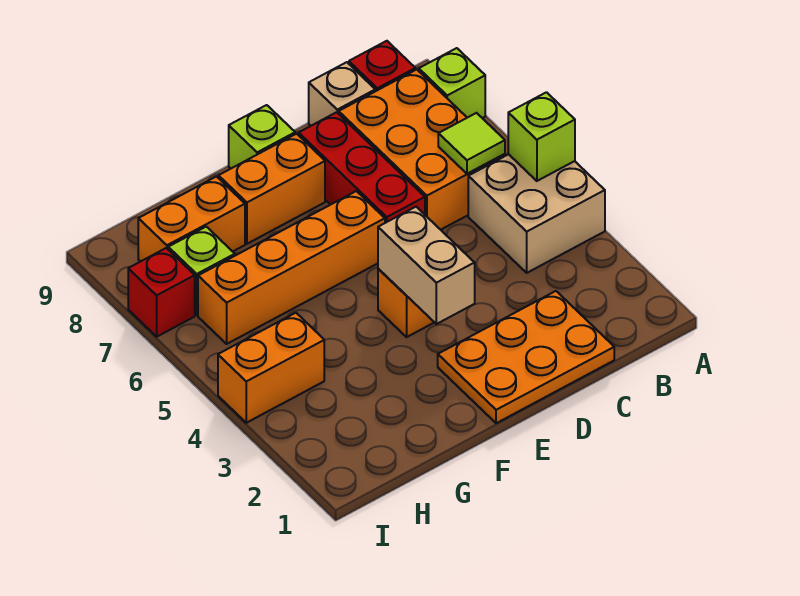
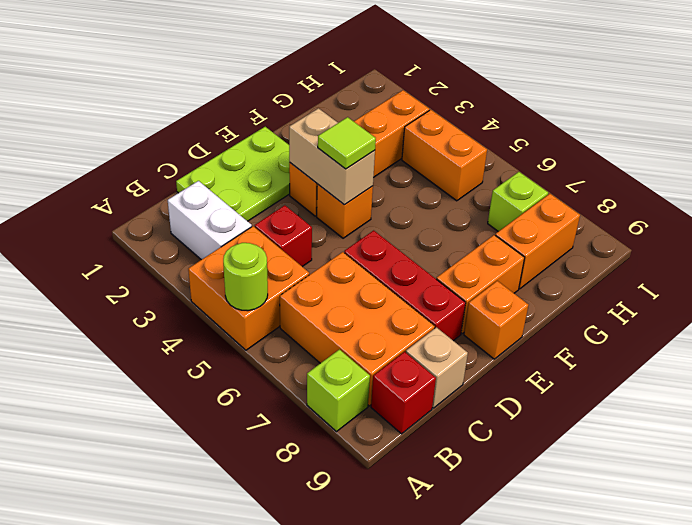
tan brick A4:B5 level 1 -> orange brick A4:B5 level 1
lime brick A5 level 2 -> lime round brick A5 level 2
none -> white brick B2:B3 level 1
lime tile B6 level 2 -> lime tile E4 level 3
orange plate C1:E2 level 1 -> lime plate C1:E2 level 1
orange brick E6:H6 level 1 -> orange brick E3:H3 level 1
lime brick E9 level 1 -> orange brick E9 level 1
orange brick H4:I4 level 1 -> orange brick H4:H5 level 1
red brick I7 level 1 -> red brick C4 level 1

